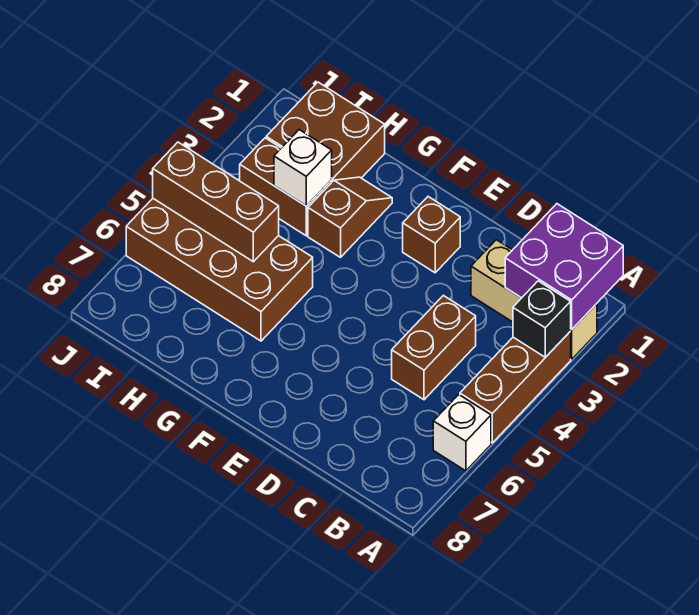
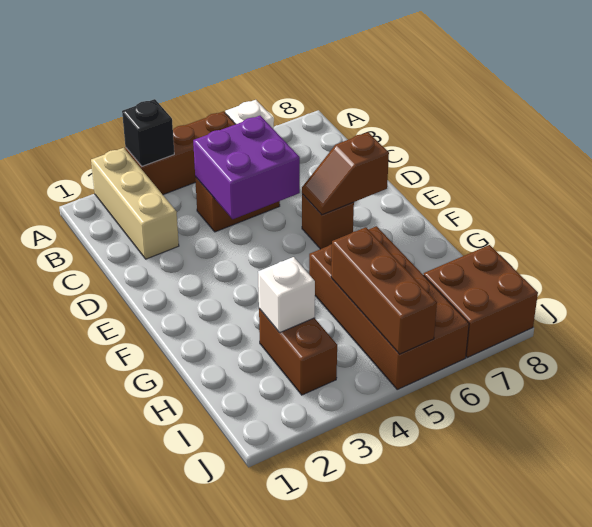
purple brick A1:B2 level 2 -> purple brick C4:D5 level 2
brown brick E2 level 1 -> brown brick E6 level 1
brown slope G2:G3 level 1 top 3 -> brown slope E6:E7 level 2 top 7
brown brick H1:I2 level 1 -> brown brick I7:J8 level 1

